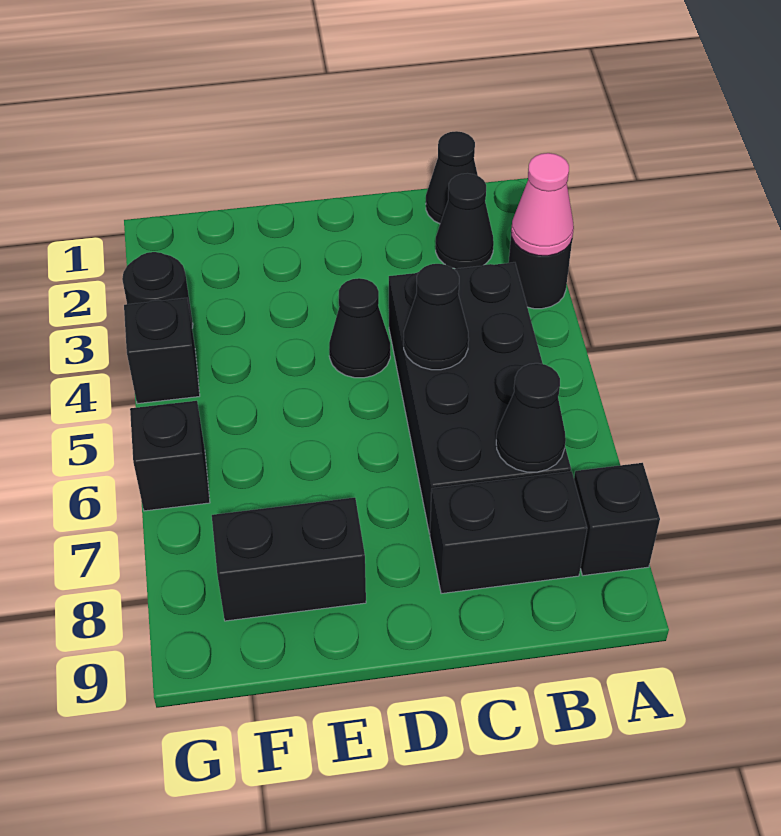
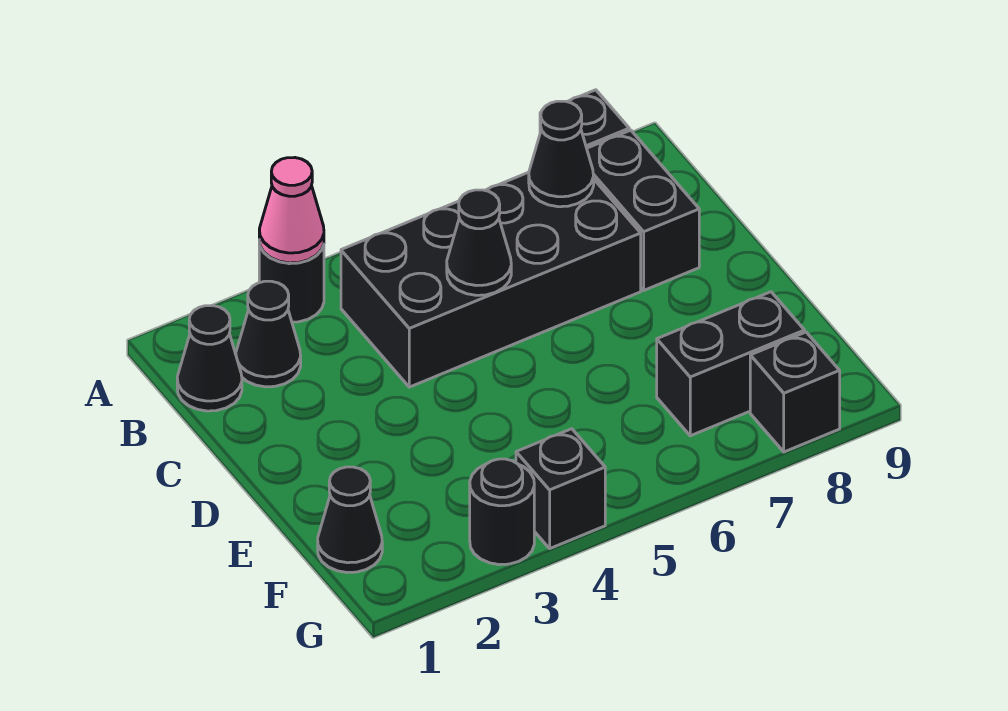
black cone D4 level 1 -> black cone F1 level 1
black brick E8:F8 level 1 -> black brick F7:F8 level 1
black brick G6 level 1 -> black brick G8 level 1

